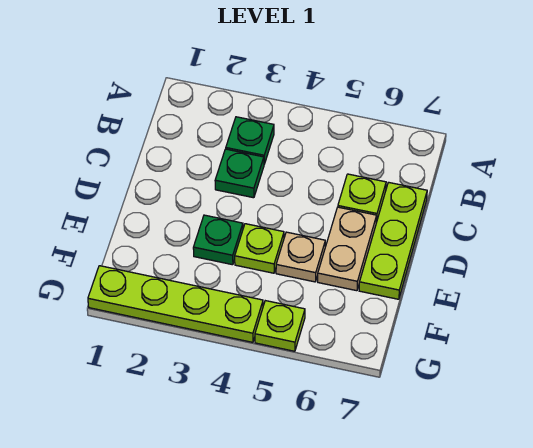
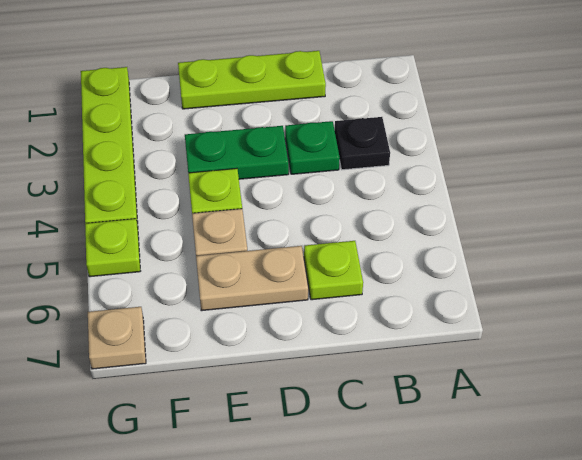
green plate B3 level 1 -> black plate B3 level 1
lime plate C7:E7 level 1 -> lime plate C1:E1 level 1
green plate E3 level 1 -> green plate D3:E3 level 1
none -> tan plate G7 level 1

